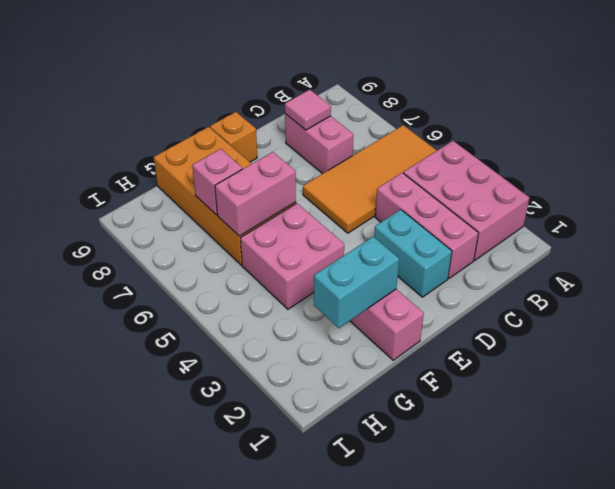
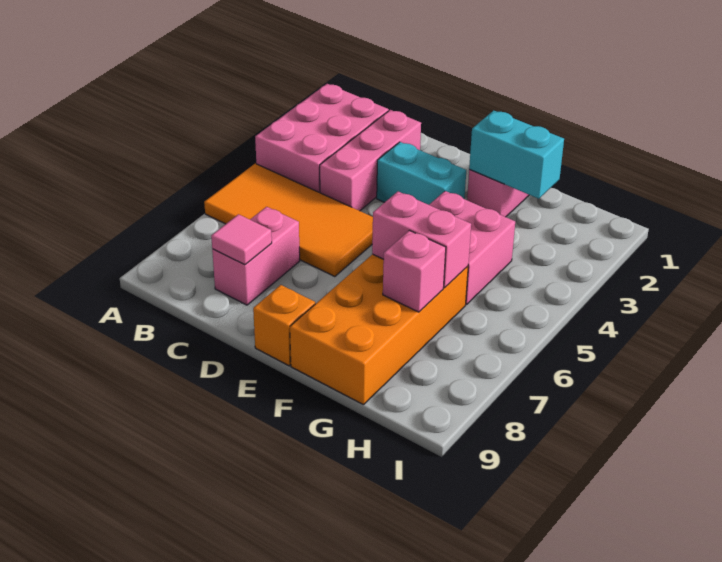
cyan brick D2:D3 level 1 -> cyan brick D3:E3 level 1

